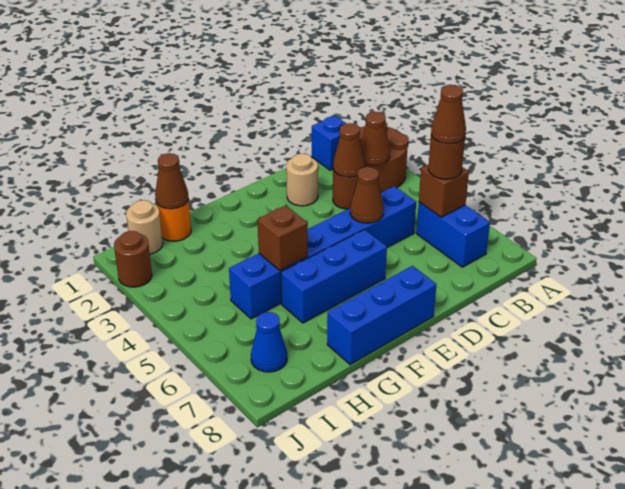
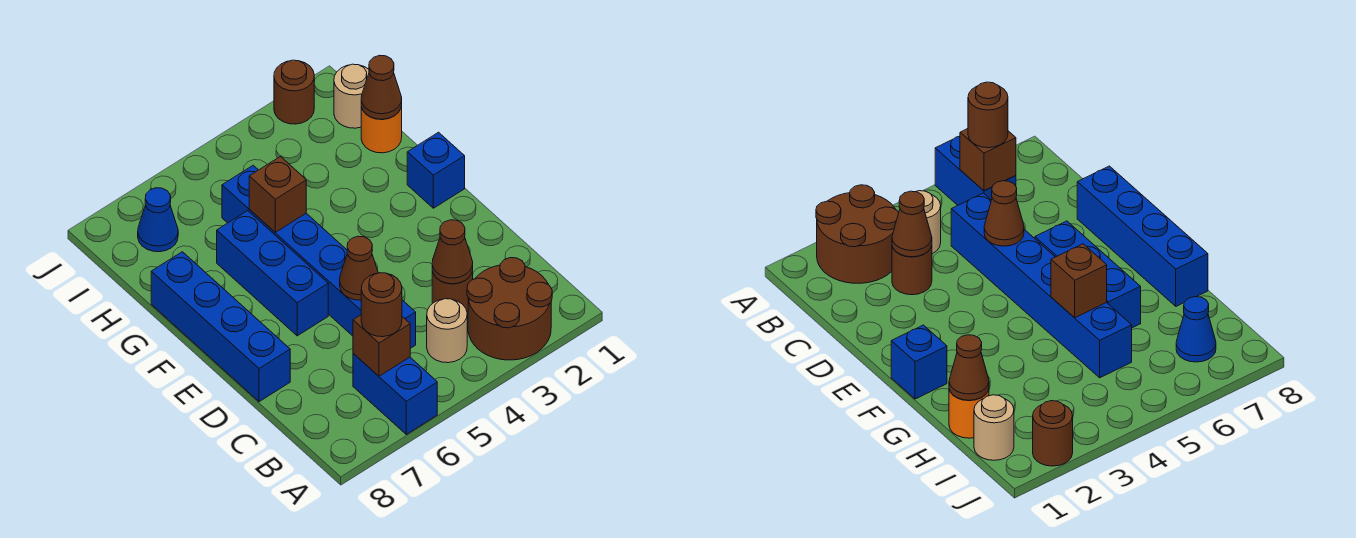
blue brick B1 level 1 -> blue brick F1 level 1
brown cone B3 level 2 -> none
blue brick B6:B7 level 1 -> blue brick A6:B6 level 1
brown cone B6 level 4 -> none
tan round brick D2 level 1 -> tan round brick B4 level 1
blue brick E8:G8 level 1 -> blue brick D8:G8 level 1

